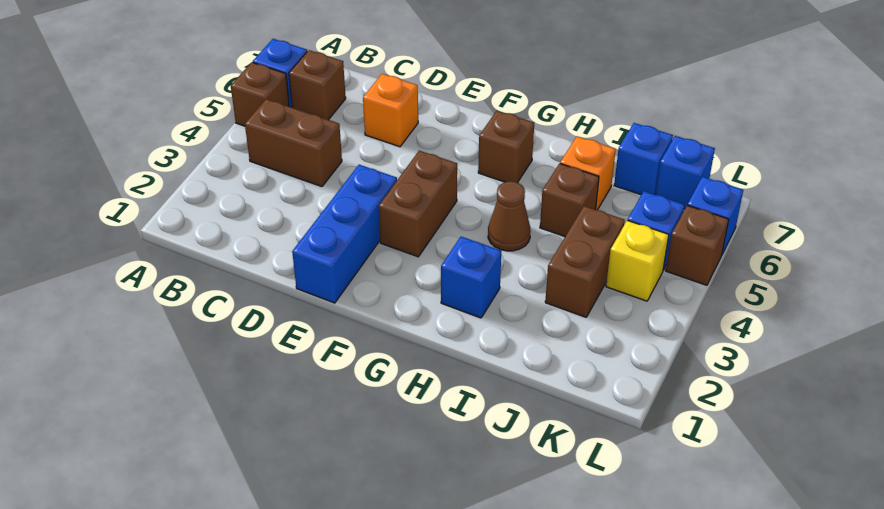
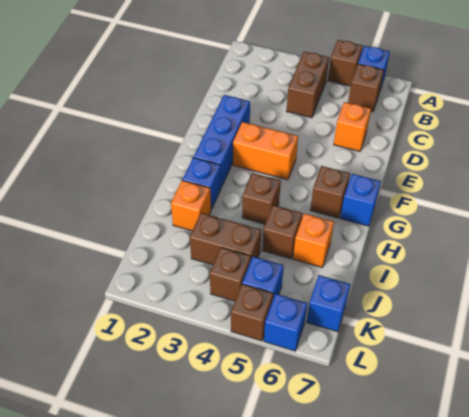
blue brick E1:E3 level 1 -> blue brick E2:G2 level 1
brown brick F3:F4 level 1 -> orange brick F3:F4 level 1
brown cone H4 level 1 -> brown brick H4 level 1
none -> orange brick I2 level 1
blue brick J7 level 1 -> blue brick G7 level 1
yellow brick K4 level 1 -> brown brick K4 level 1

